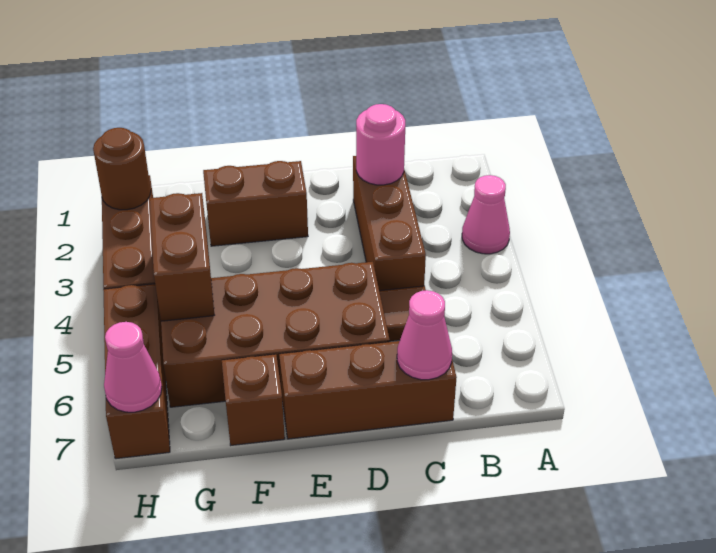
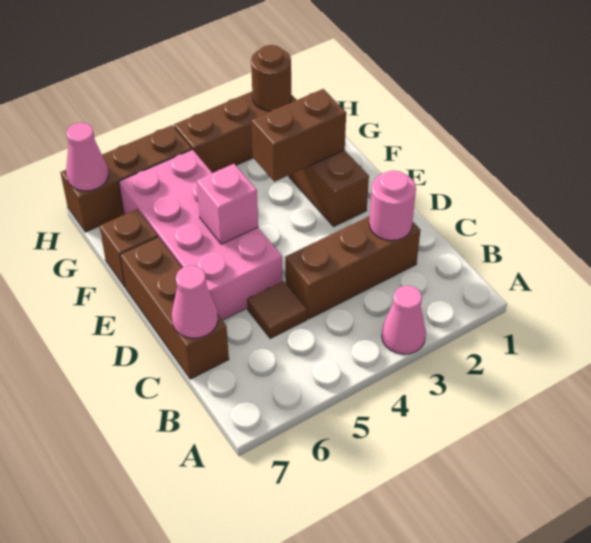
brown brick D5:G6 level 1 -> pink brick D5:G6 level 1
none -> pink brick E5 level 2
brown brick G4:G5 level 2 -> brown brick F2:F3 level 2

